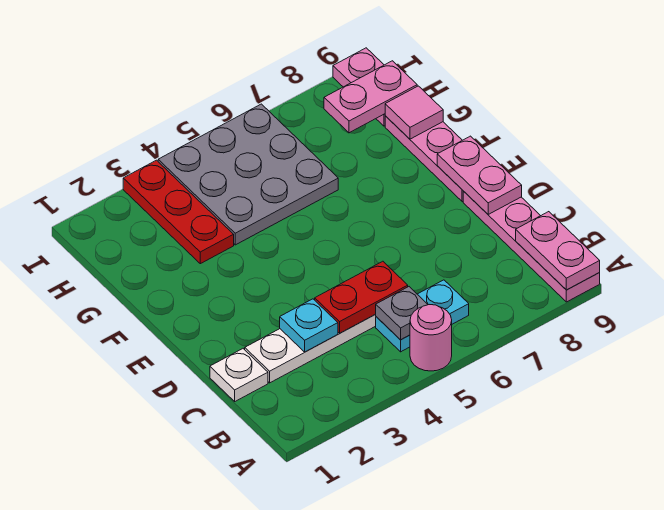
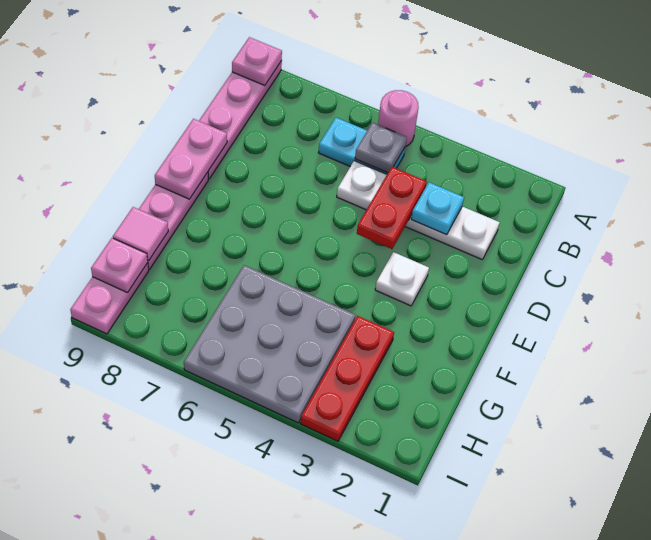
pink plate A9:B9 level 2 -> pink plate A9 level 2
white plate C1 level 1 -> white plate E3 level 1
red plate C4:C5 level 2 -> red plate C4:D4 level 2
pink plate H8:H9 level 2 -> pink plate H9 level 2

